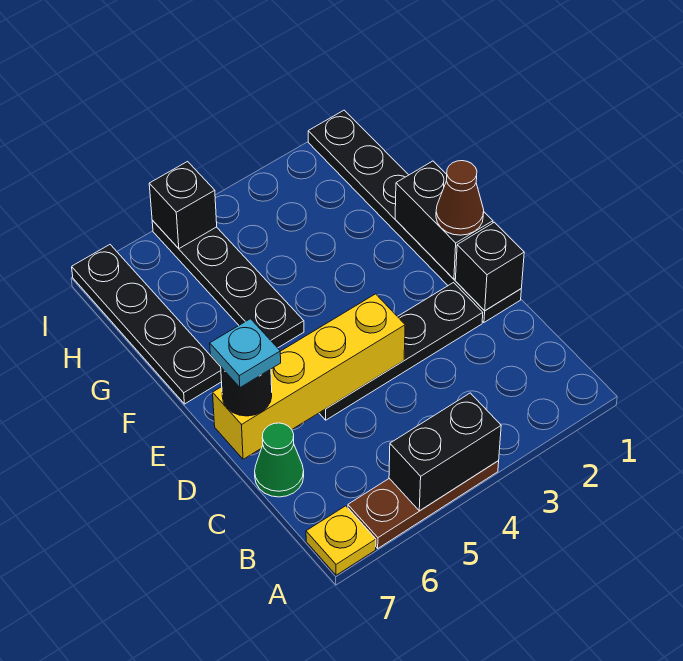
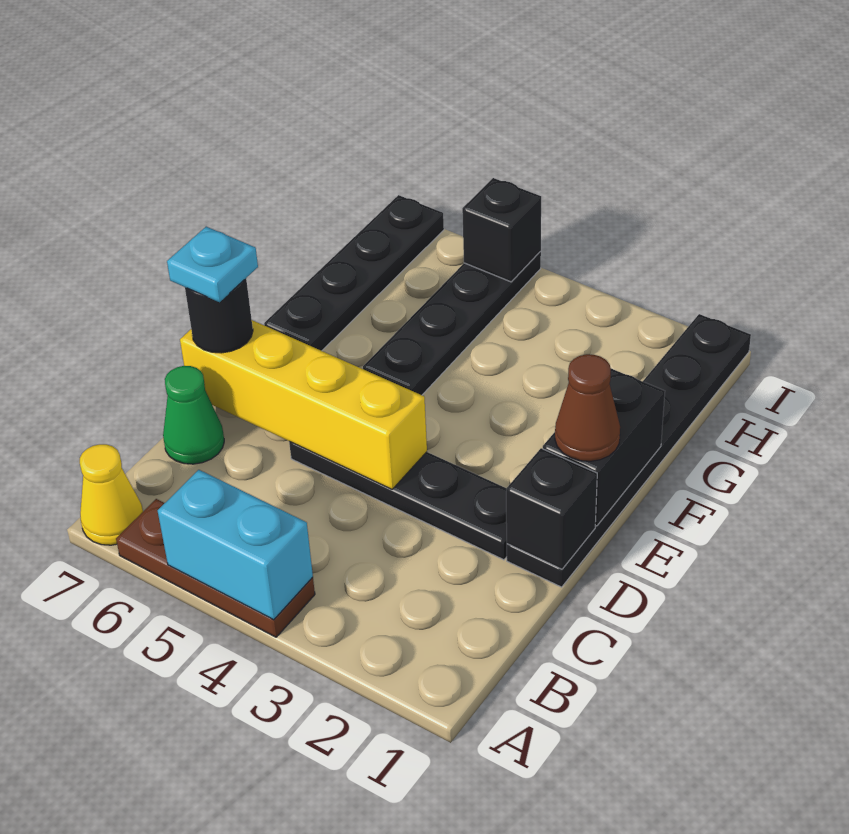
black brick A4:A5 level 2 -> cyan brick A4:A5 level 2
yellow plate A7 level 1 -> yellow cone A7 level 1

